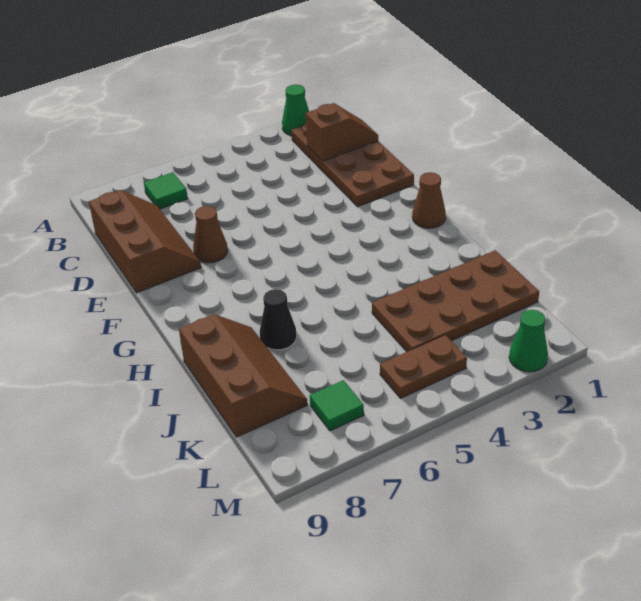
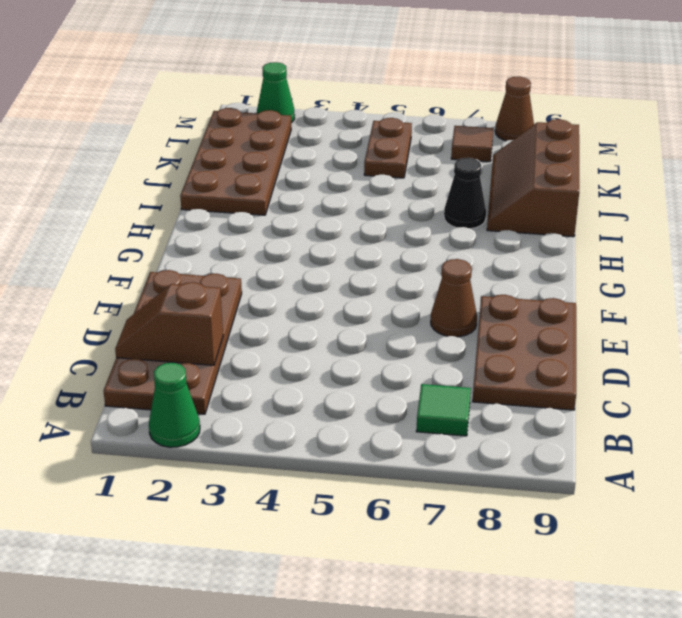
brown slope C8:E9 level 1 top 9 -> brown plate C8:E9 level 1
brown cone G1 level 1 -> brown cone M8 level 1
brown plate J1:K4 level 1 -> brown plate I1:L2 level 1
brown plate L4:L5 level 1 -> brown plate K5:L5 level 1
green tile L7 level 1 -> brown tile L7 level 1

